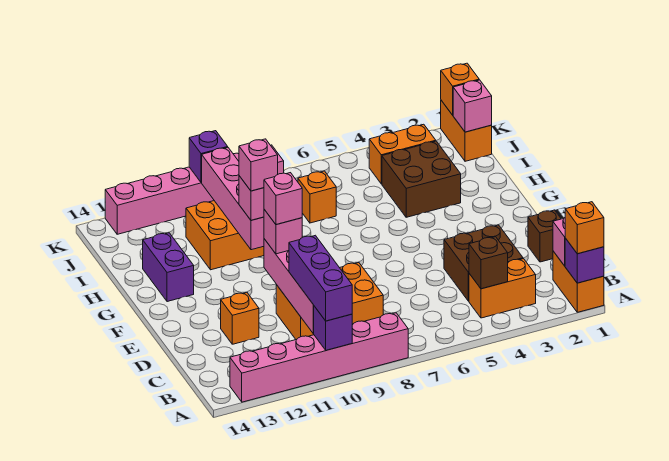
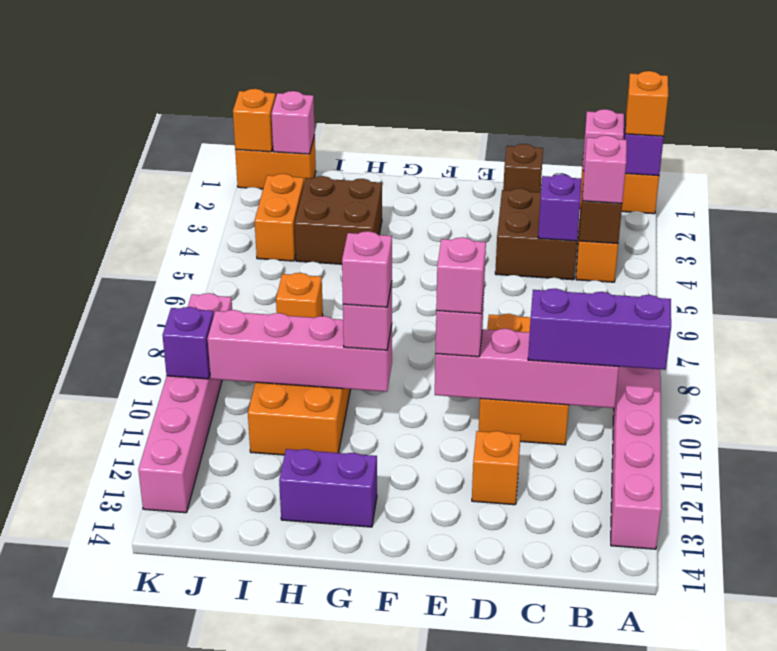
purple brick A10 level 2 -> purple brick C4 level 2
none -> pink brick B4 level 3

